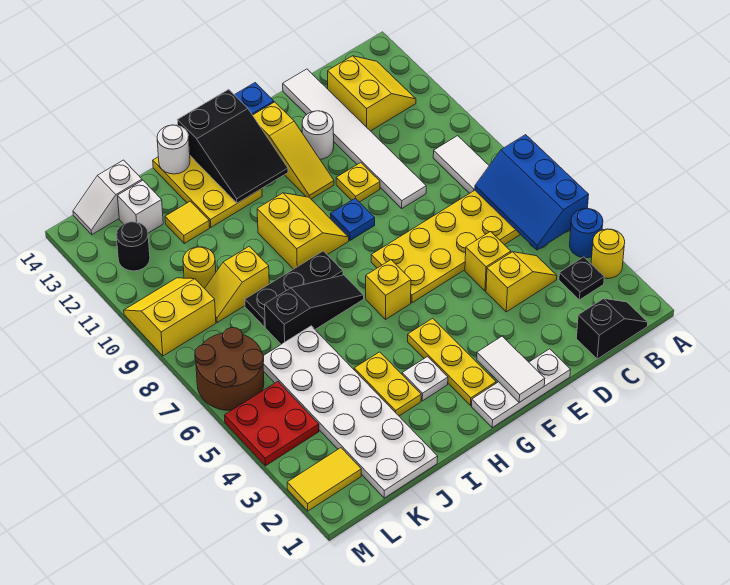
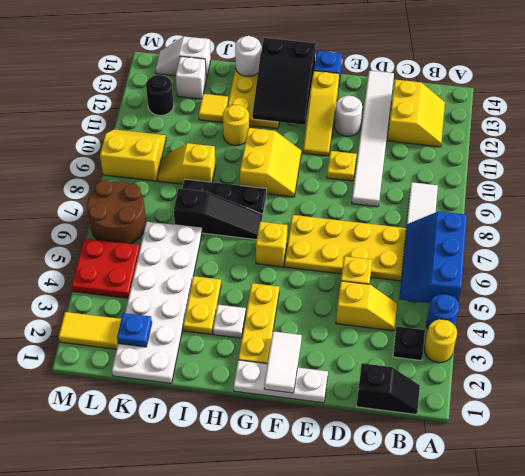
blue plate F9 level 1 -> blue plate K2 level 2
yellow round brick K10 level 1 -> yellow round brick I11 level 1

